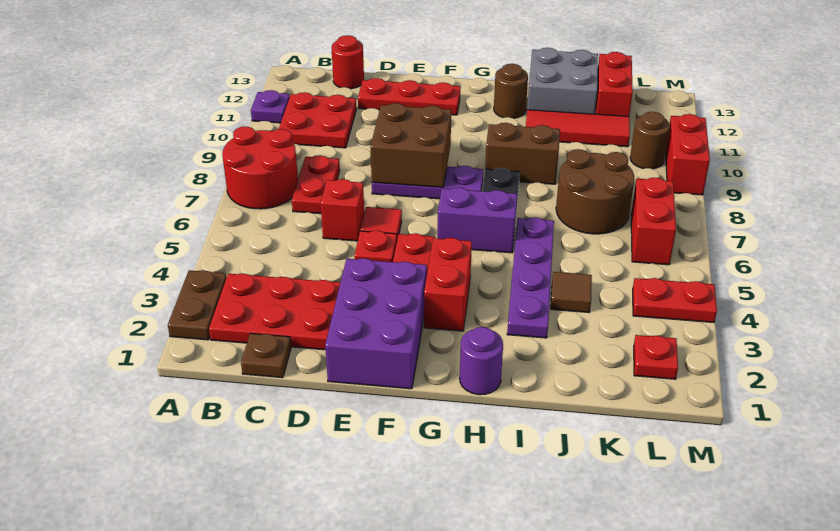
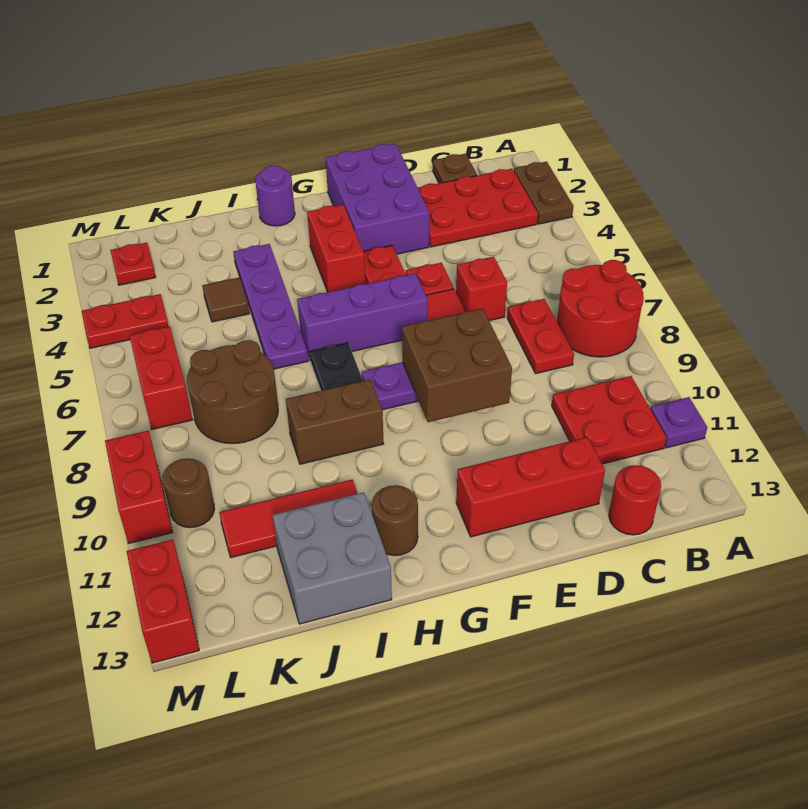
red plate D12:F12 level 1 -> red brick D12:F12 level 1
purple brick G6:H6 level 1 -> purple brick F6:H6 level 1
red brick K12:K13 level 1 -> red brick M12:M13 level 1

